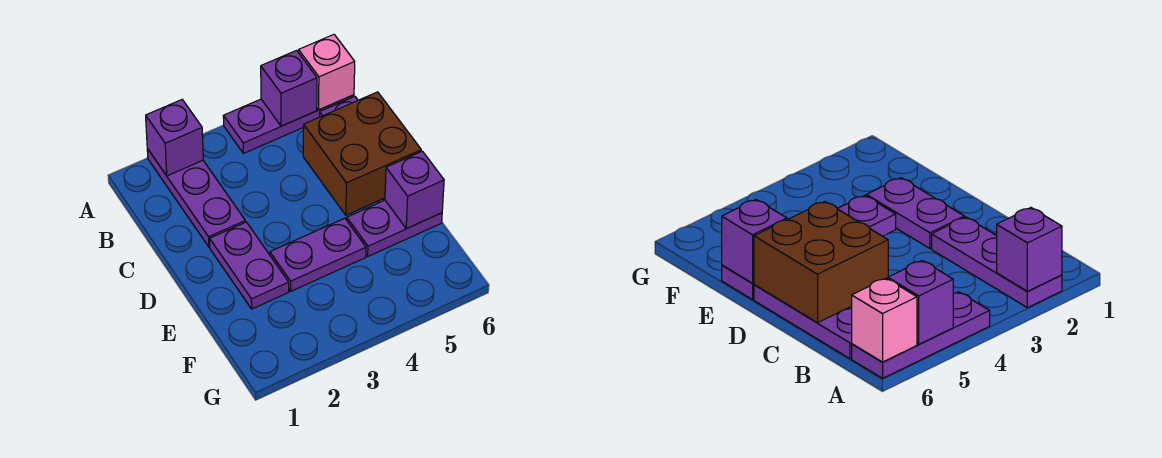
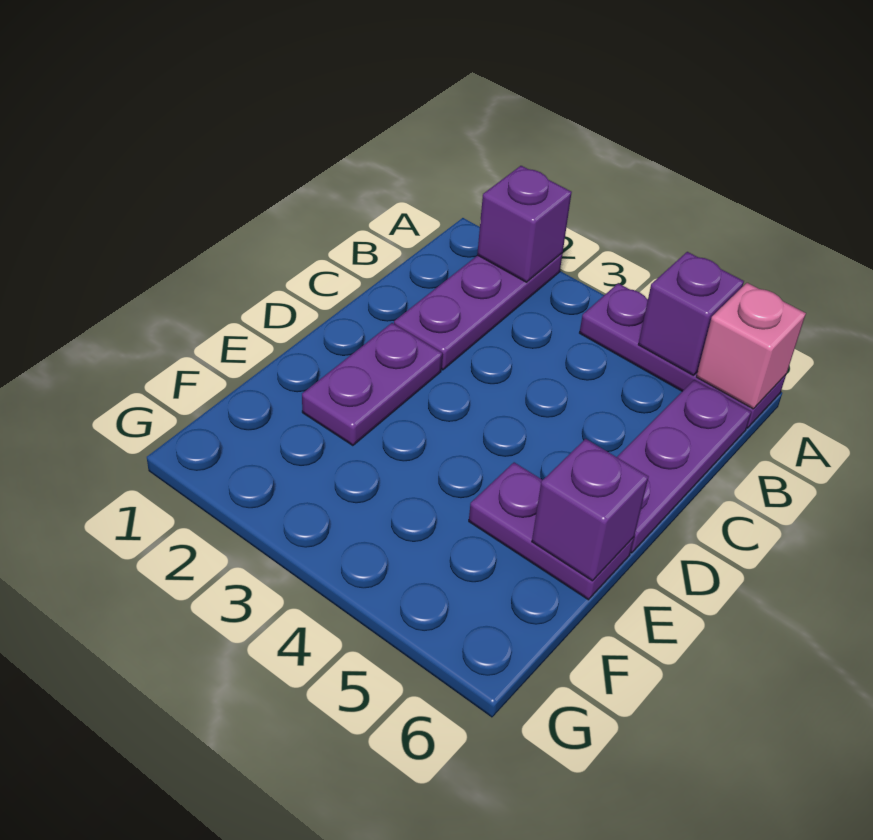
brown brick C5:D6 level 2 -> none
purple plate E3:E4 level 1 -> none

